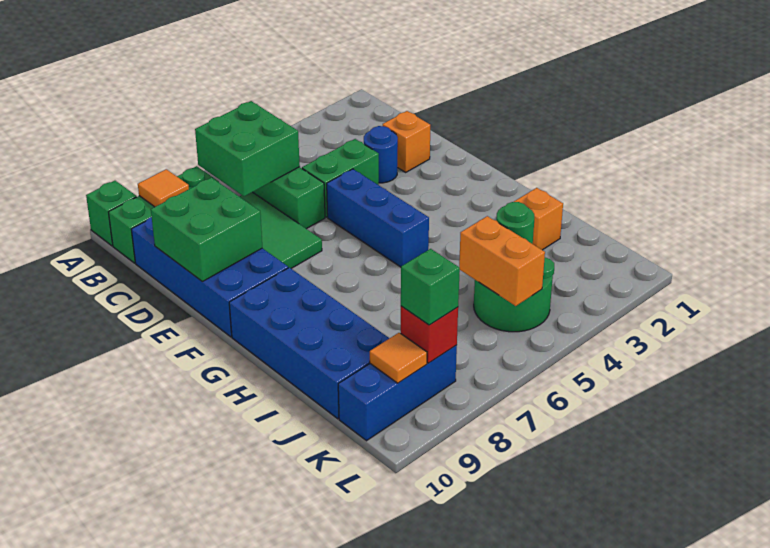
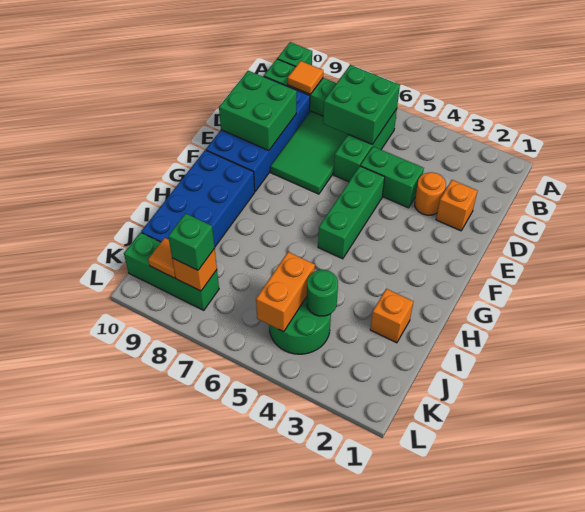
blue round brick D3 level 1 -> orange round brick D3 level 1
blue brick E5:G5 level 1 -> green brick E5:G5 level 1
blue brick K8:K10 level 1 -> green brick K8:K10 level 1
red brick K8 level 2 -> orange brick K8 level 2

